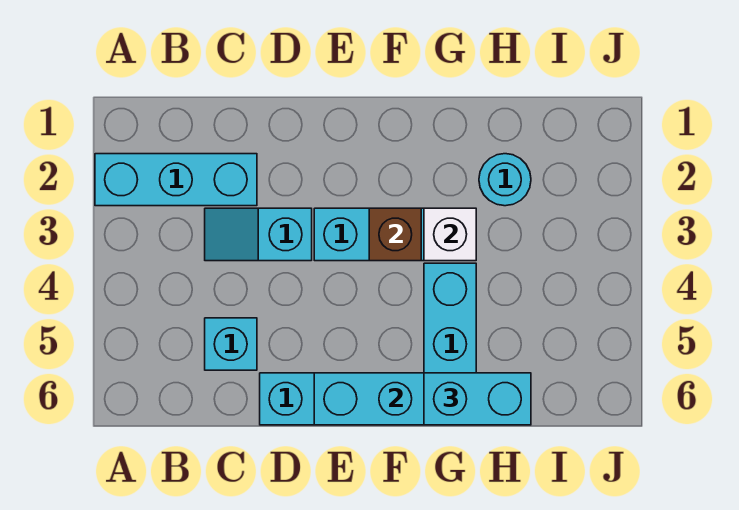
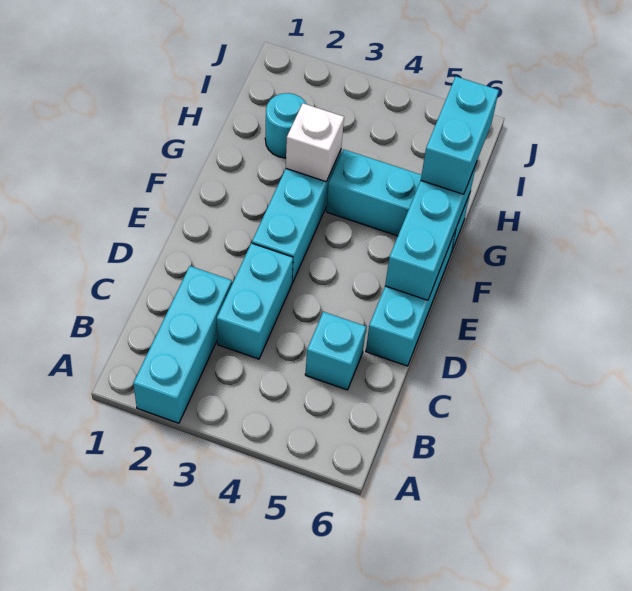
cyan slope C3:D3 level 1 top D -> cyan brick C3:D3 level 1
brown brick F3 level 2 -> none

